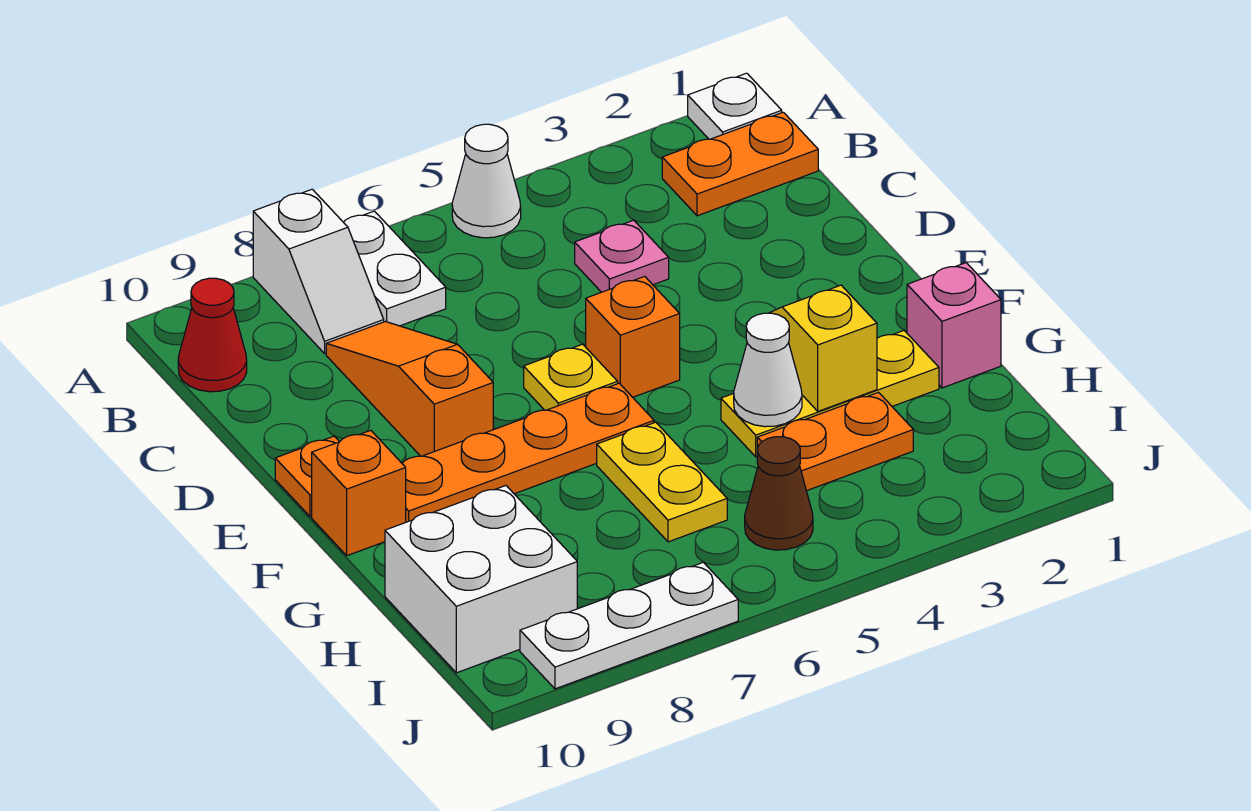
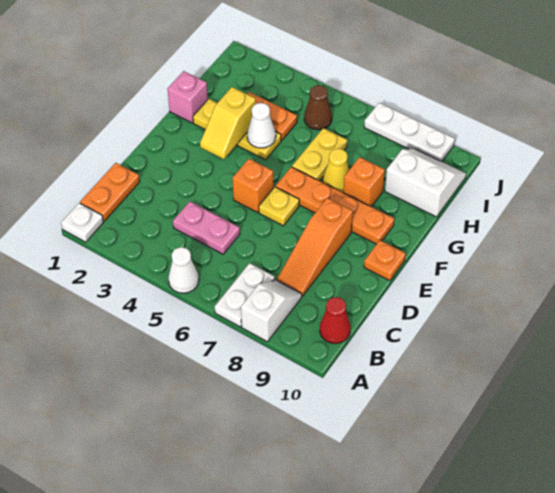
orange plate B1:B2 level 1 -> orange plate B1:C1 level 1
pink plate C4 level 1 -> pink plate C4:C5 level 1
orange brick F10 level 1 -> orange brick G8 level 1
none -> yellow cone G7 level 1
white brick H9:I10 level 1 -> white slope H9:I10 level 1 top H

